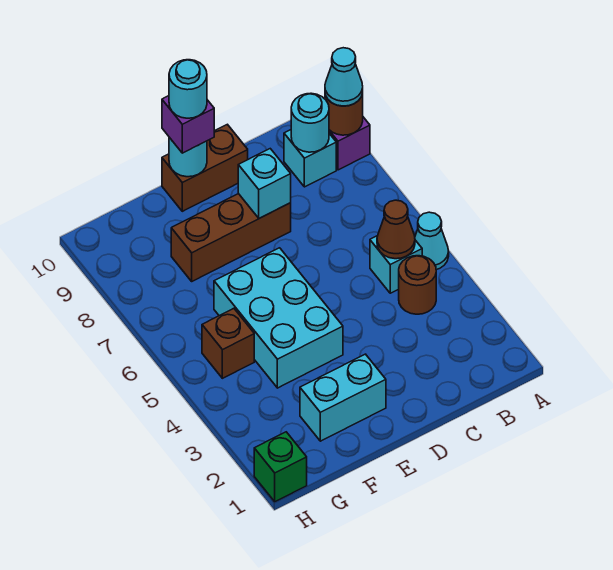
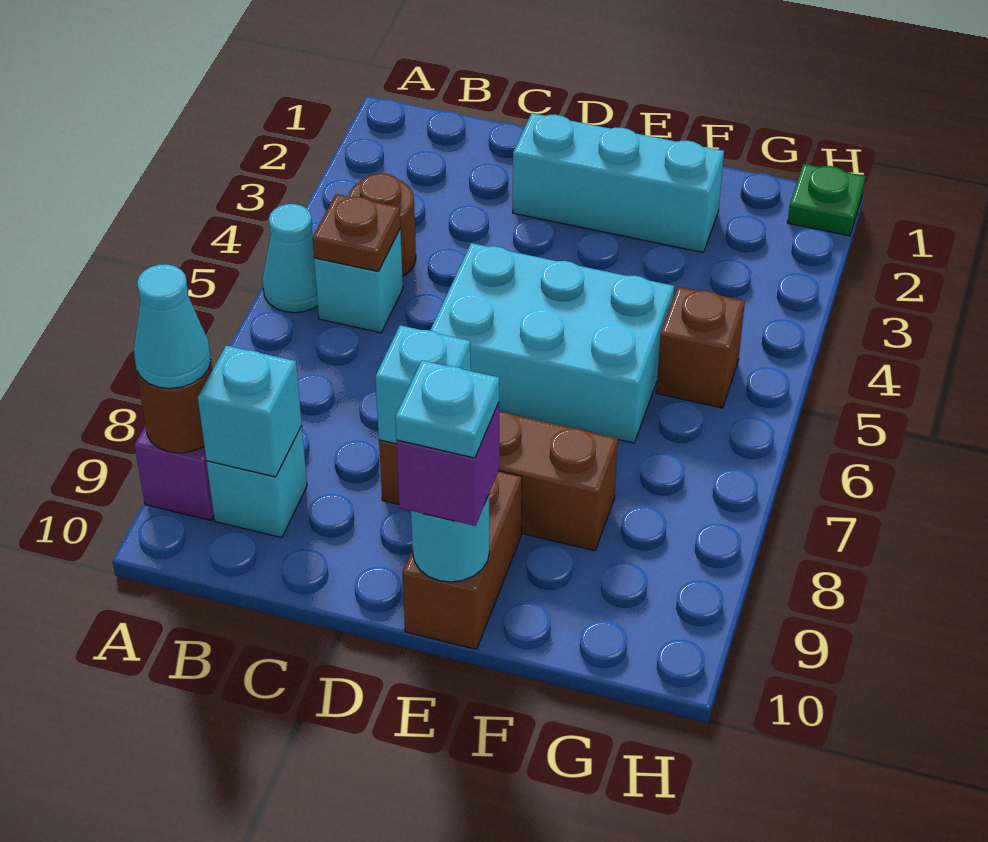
brown cone B5 level 2 -> brown plate B5 level 2
cyan round brick B9 level 2 -> cyan brick B9 level 2
brown brick D10:E10 level 1 -> brown brick E9:E10 level 1
cyan brick E2:F2 level 1 -> cyan brick D2:F2 level 1
cyan brick E4:F6 level 1 -> cyan brick D5:F6 level 1
cyan round brick E10 level 4 -> cyan plate E10 level 4
green brick H1 level 1 -> green plate H1 level 1

